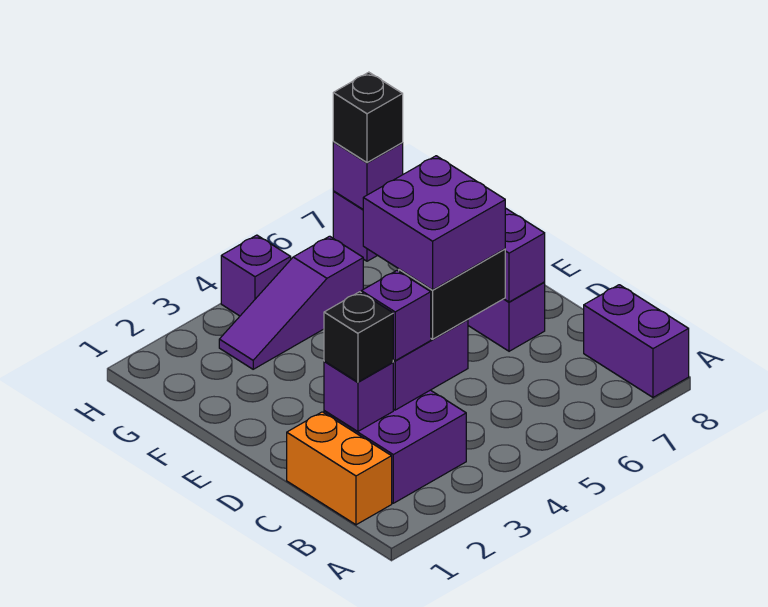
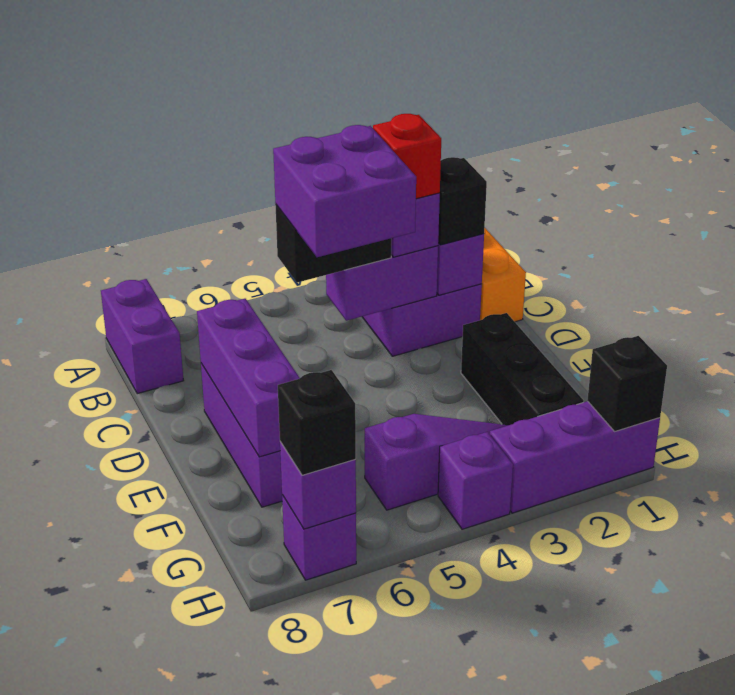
none -> red brick C3 level 4
none -> black brick E2:G2 level 1
none -> purple brick H1:H3 level 1
none -> black brick H1 level 2

